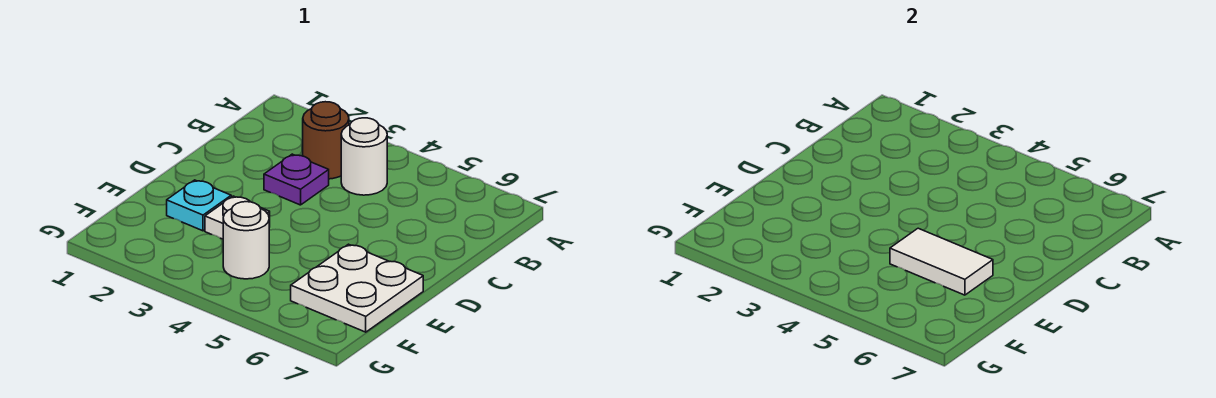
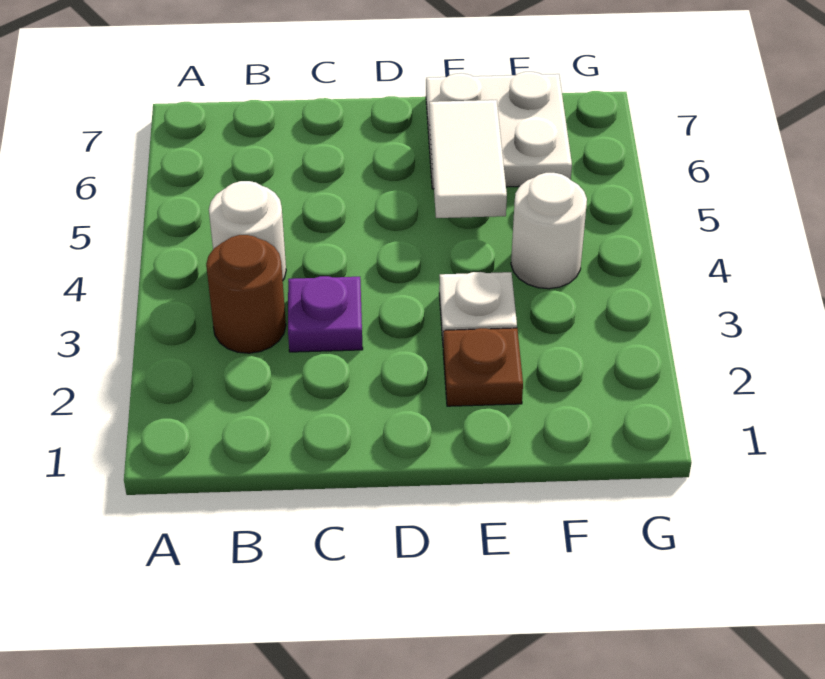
cyan plate E2 level 1 -> brown plate E2 level 1

